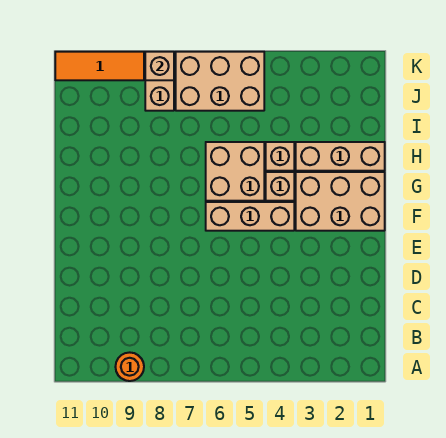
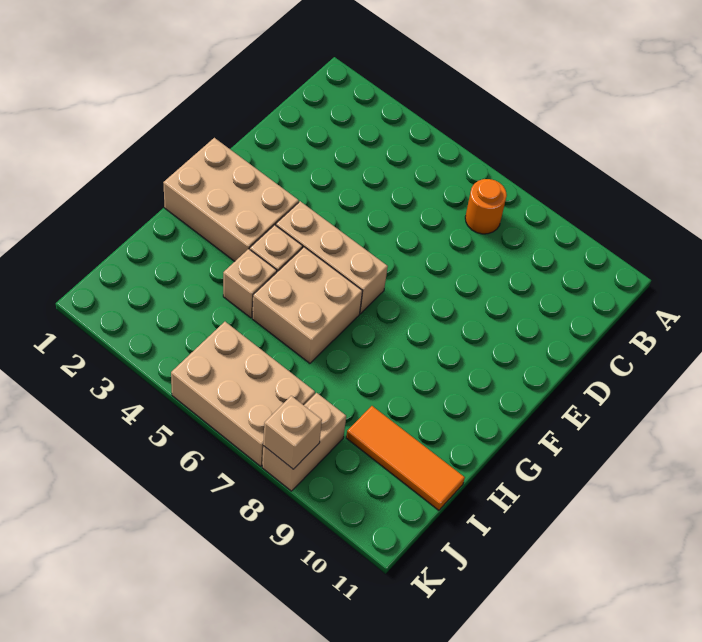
orange round brick A9 level 1 -> orange round brick B7 level 1
tan brick H1:H3 level 1 -> none
orange tile K9:K11 level 1 -> orange tile I9:I11 level 1

